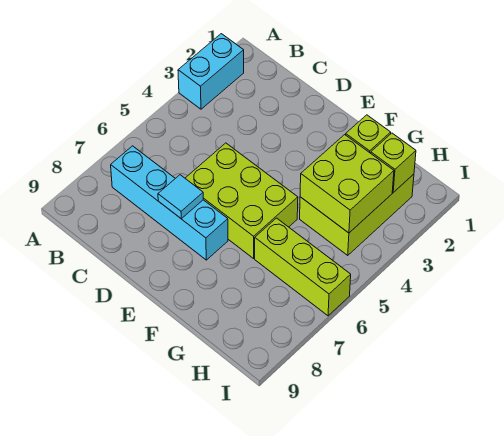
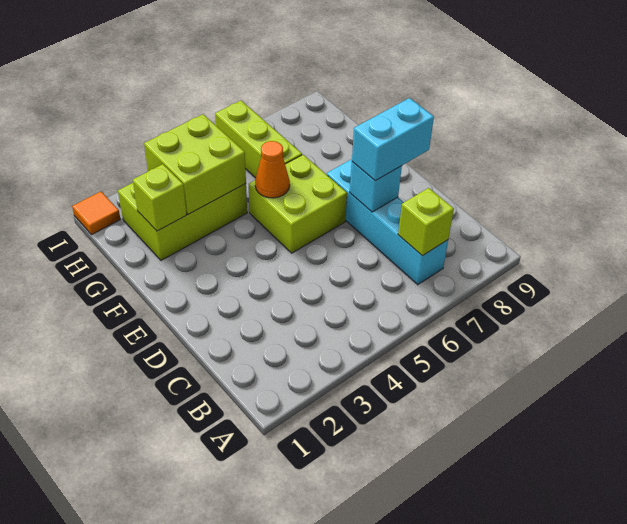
cyan brick A2:A3 level 1 -> cyan brick D7:D8 level 3
lime brick D5:F6 level 1 -> lime brick E5:F6 level 1
cyan tile D7 level 2 -> cyan brick D7 level 2
none -> orange cone F5 level 2
lime brick H2 level 2 -> lime brick B7 level 2
none -> orange tile I1 level 1

